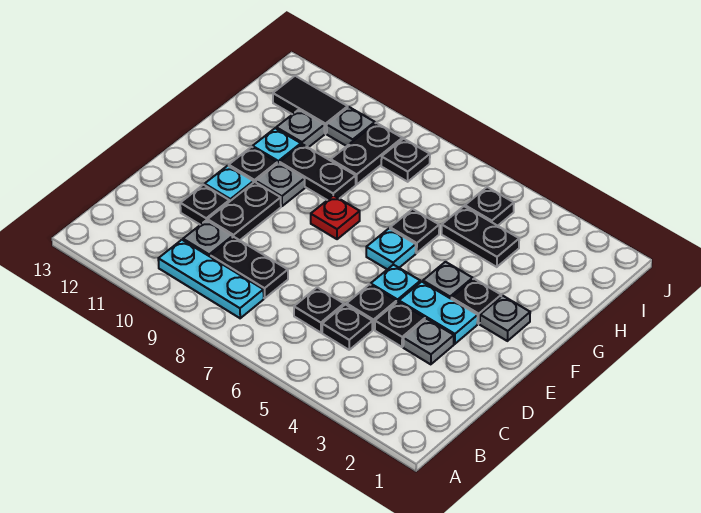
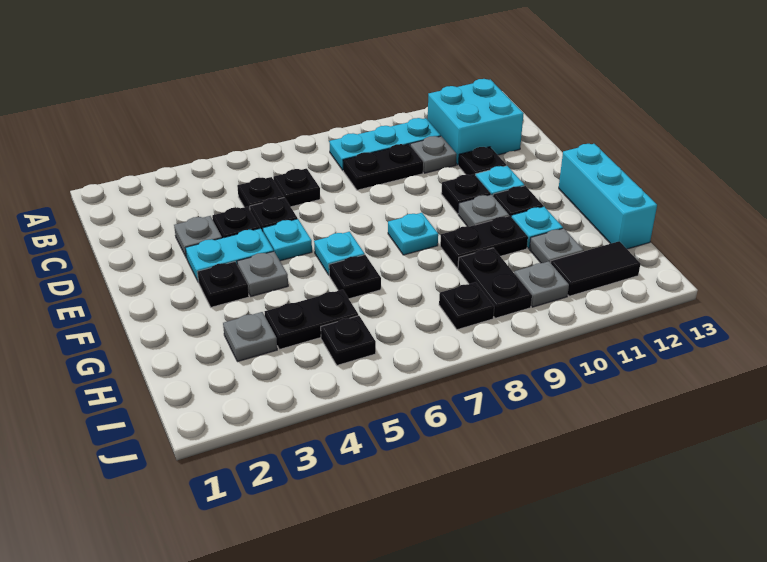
none -> cyan brick B11:C12 level 1
black plate D10:E10 level 1 -> black plate E10 level 1
grey plate F2 level 1 -> grey plate H3 level 1
red plate F8 level 1 -> cyan plate F8 level 1
none -> cyan brick F13:H13 level 1

